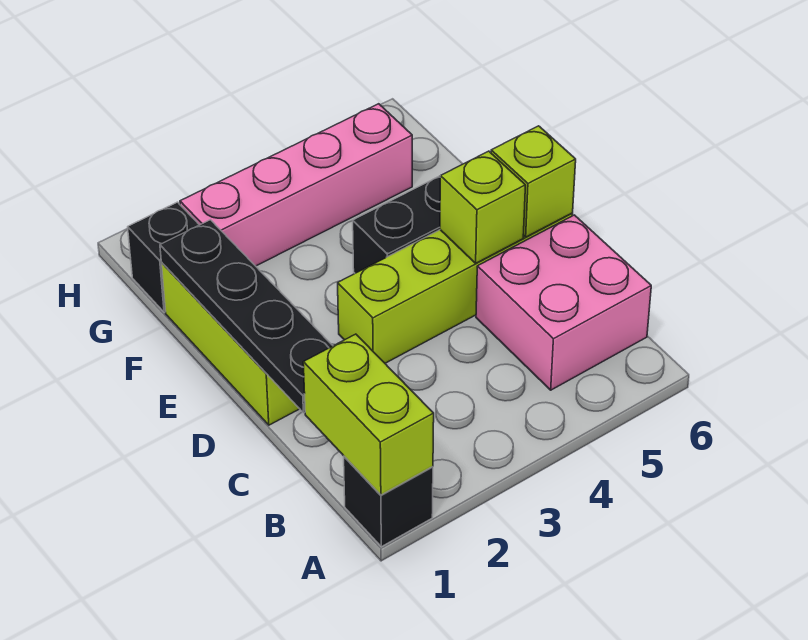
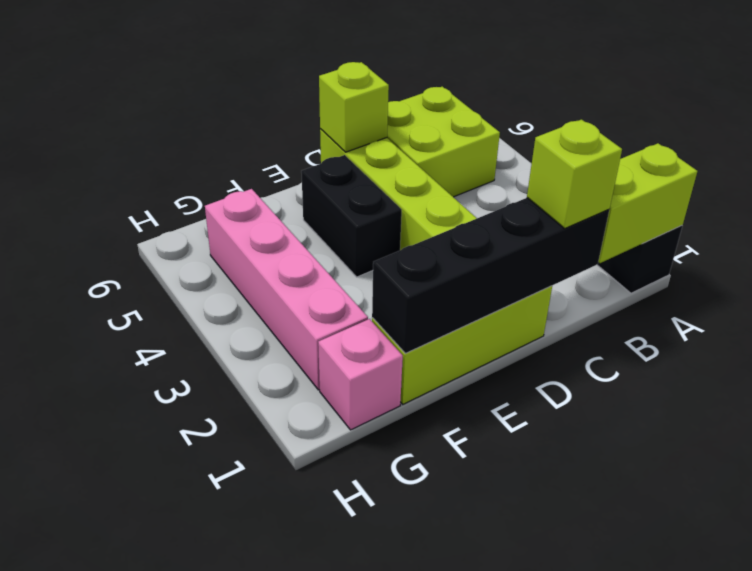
pink brick B5:C6 level 1 -> lime brick B5:C6 level 1
black plate C1:F1 level 2 -> black brick C1:F1 level 2
lime brick D5 level 2 -> lime brick C1 level 3
black brick G1 level 1 -> pink brick G1 level 1

